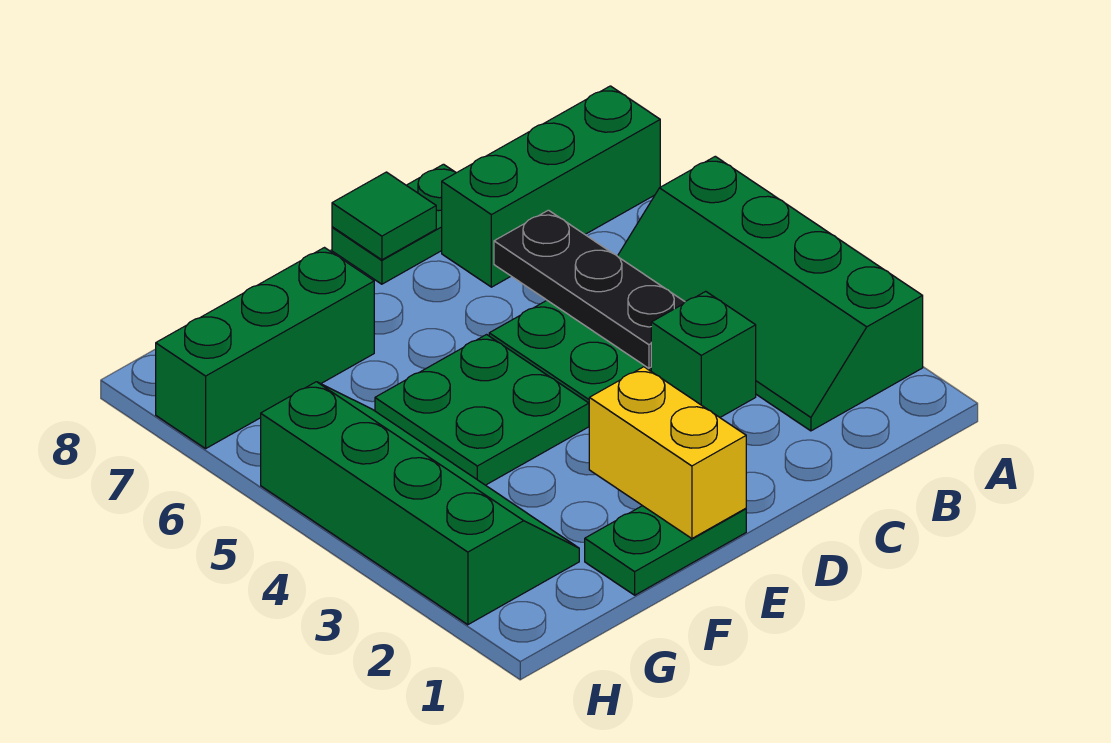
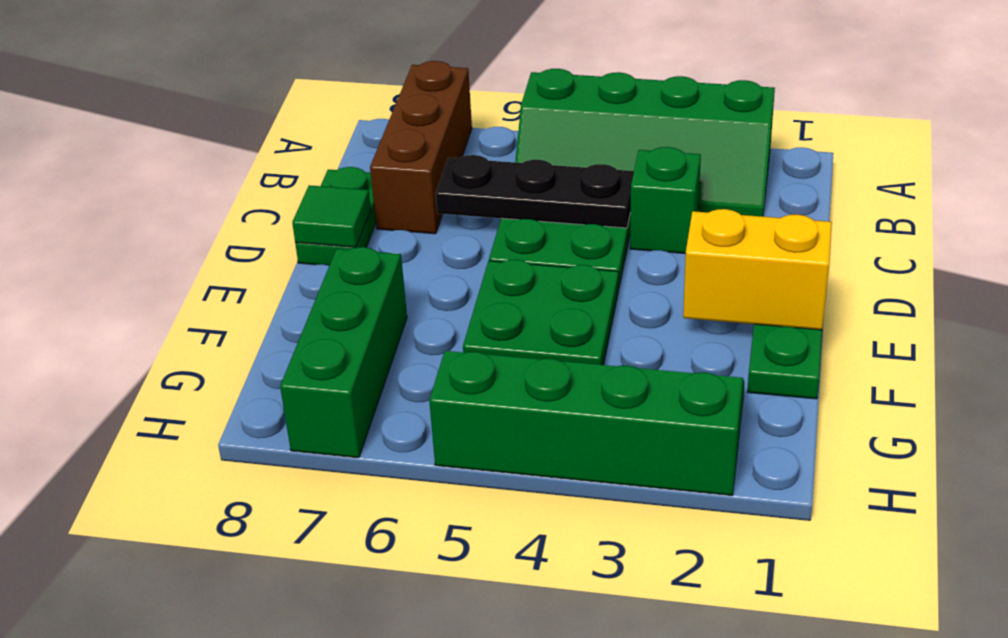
green brick A7:C7 level 1 -> brown brick A7:C7 level 1

